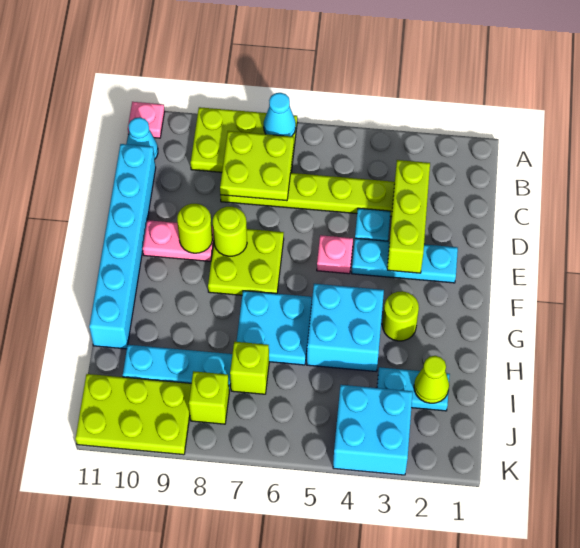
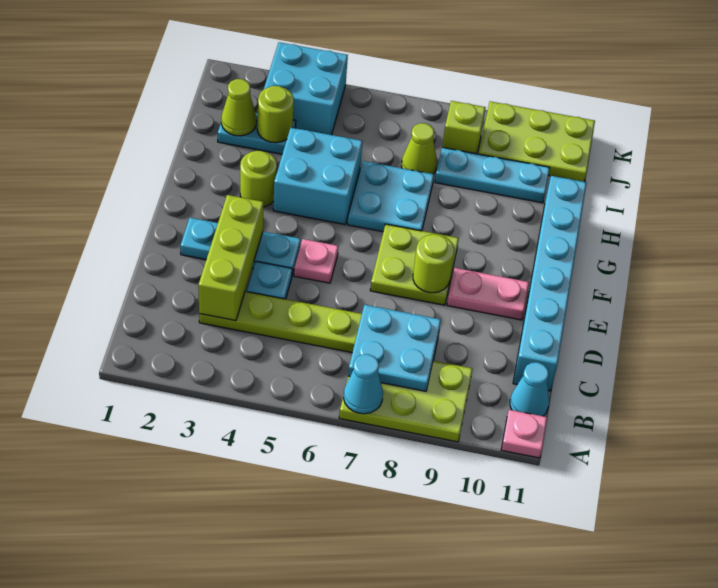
lime plate B7:C8 level 2 -> cyan plate B7:C8 level 2
lime round brick E9 level 2 -> lime round brick I3 level 2
lime brick I7 level 1 -> lime cone I7 level 1

